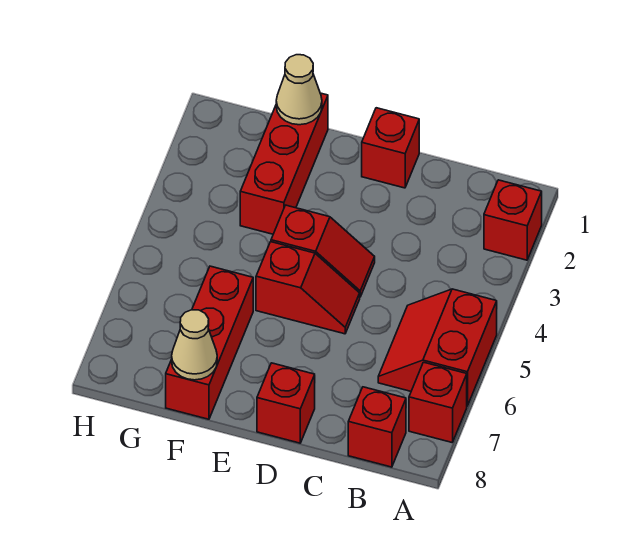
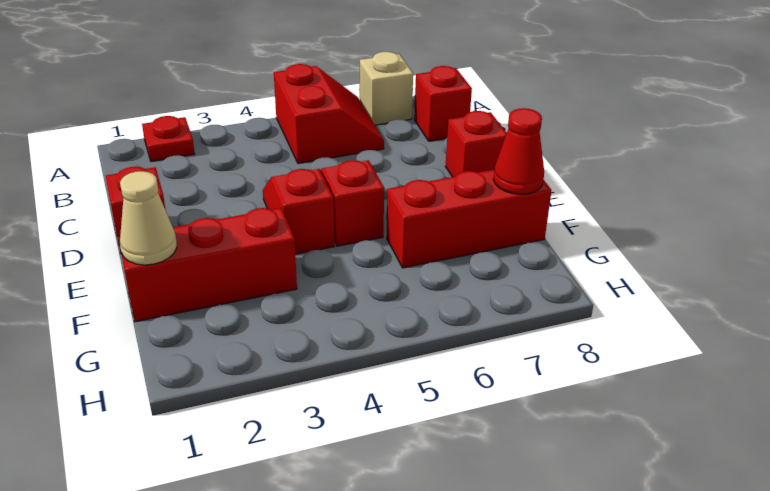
red brick A2 level 1 -> red plate A2 level 1
red slope A5:B6 level 1 top A -> red slope A5:B6 level 1 top 5
red brick A7 level 1 -> tan brick A7 level 1
tan cone F8 level 2 -> red cone F8 level 2

